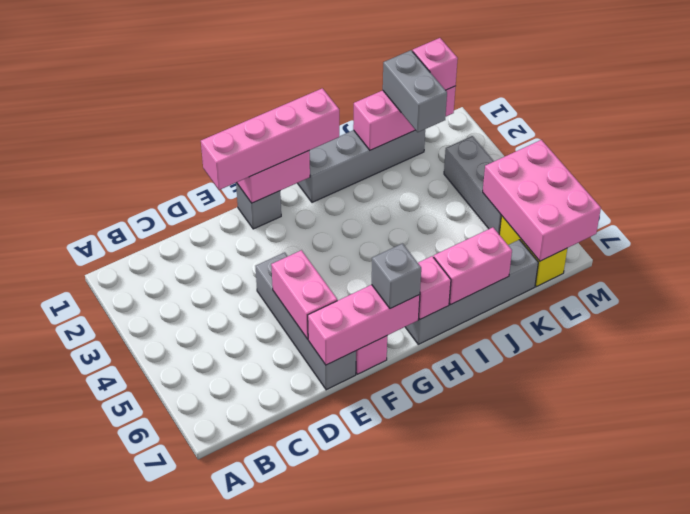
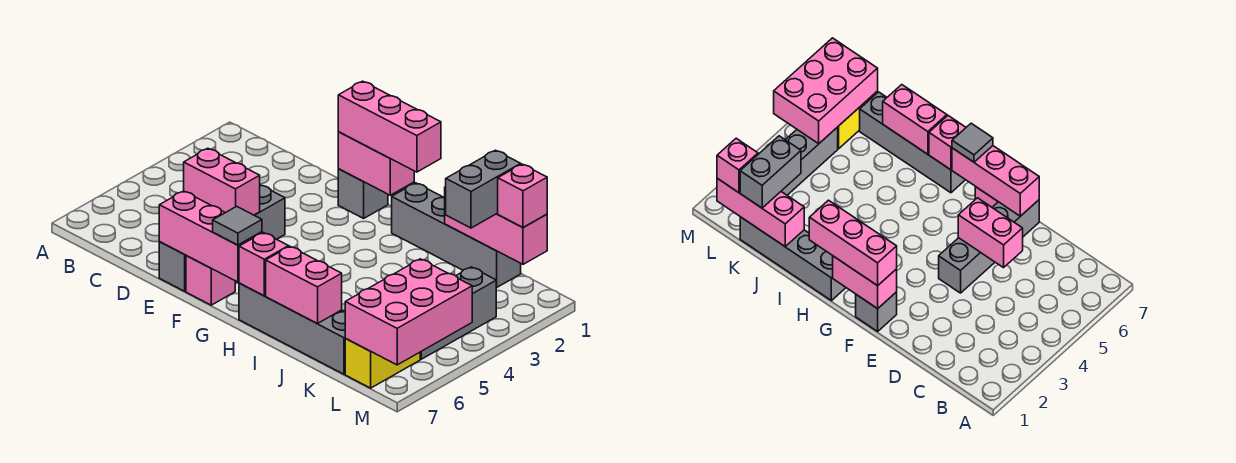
pink brick E1:H1 level 3 -> pink brick F1:H1 level 3
pink brick E5:E6 level 2 -> pink brick D5:E5 level 2
grey brick G7 level 3 -> grey tile G7 level 3

